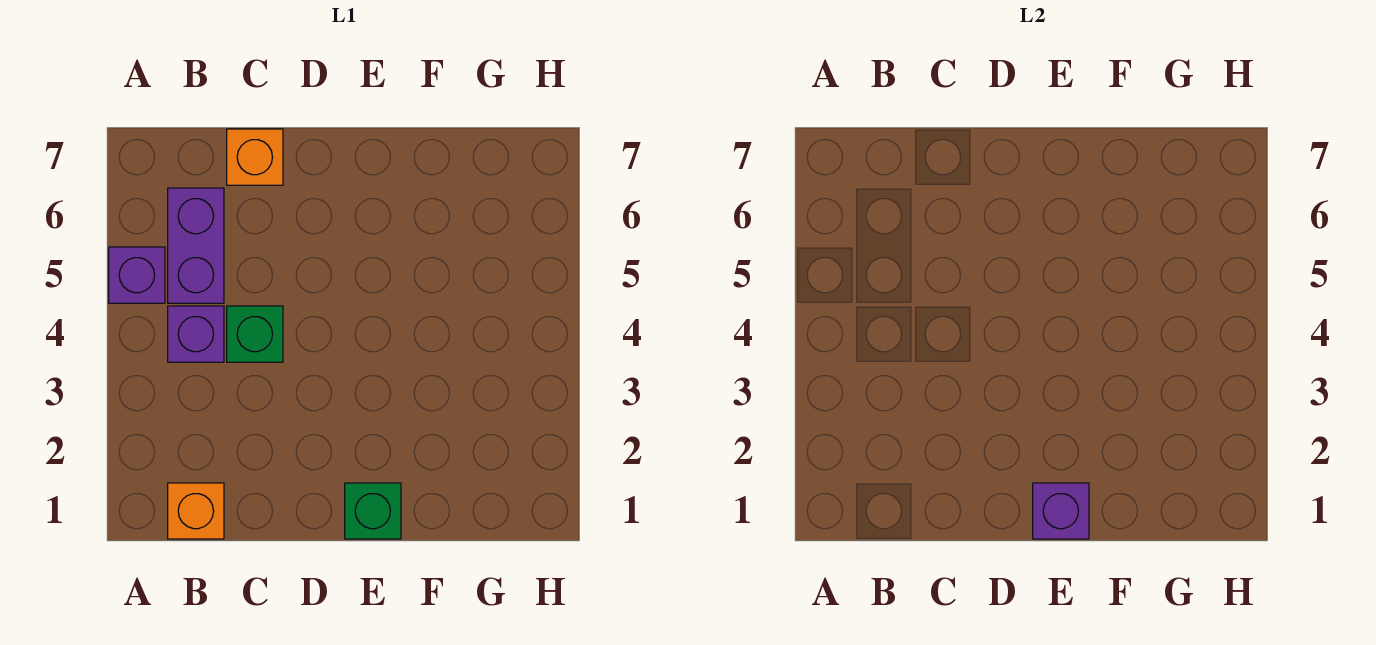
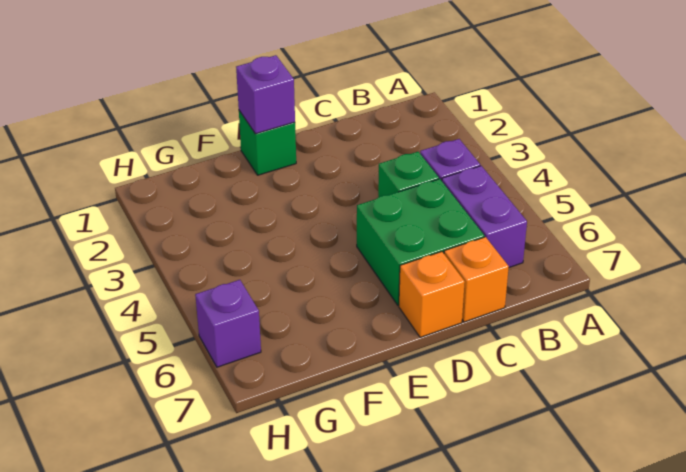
purple brick A5 level 1 -> purple brick H6 level 1
orange brick B1 level 1 -> orange brick D7 level 1
none -> green brick C5:D6 level 1

